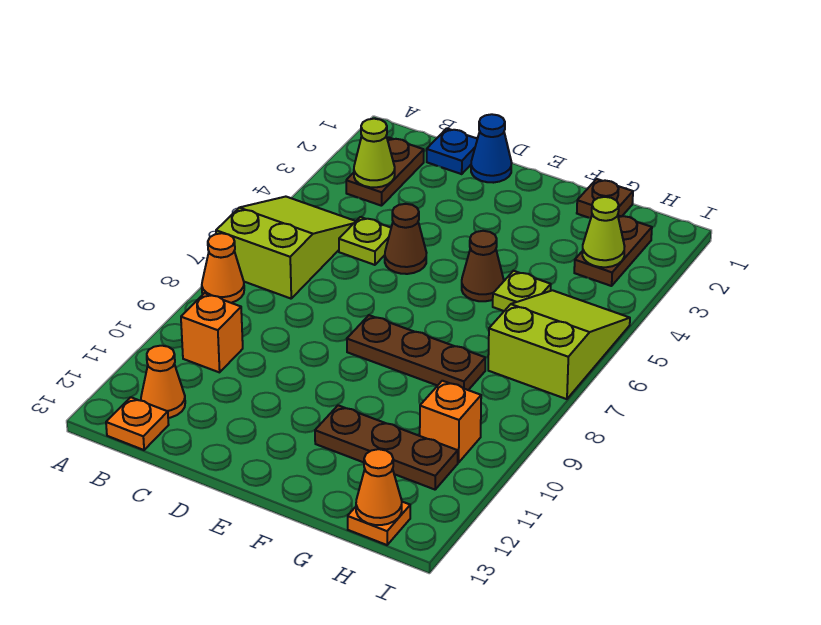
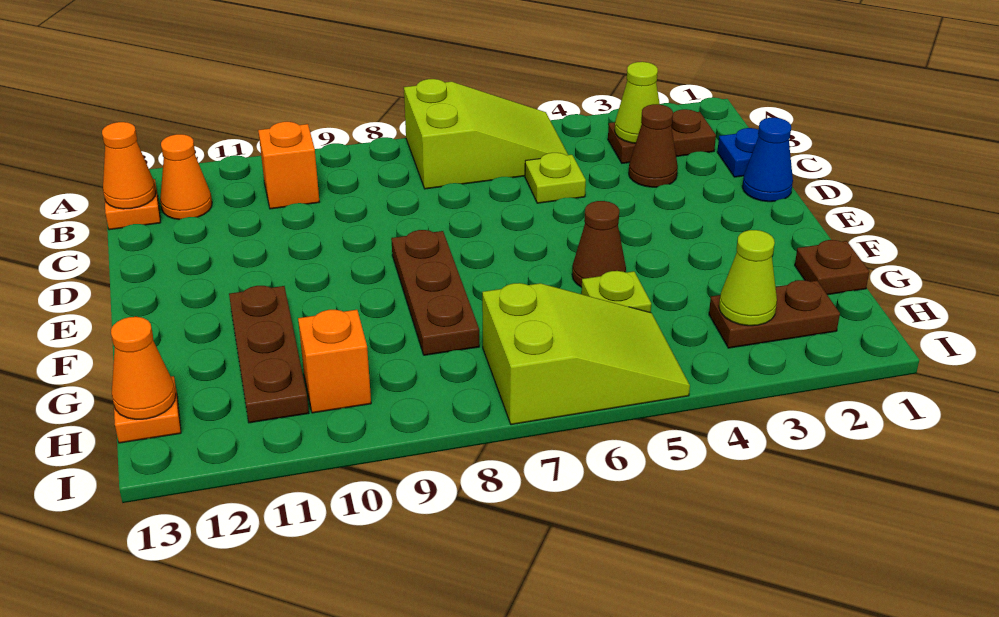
orange cone A8 level 1 -> orange cone B13 level 2
brown cone D5 level 1 -> brown cone C3 level 1

